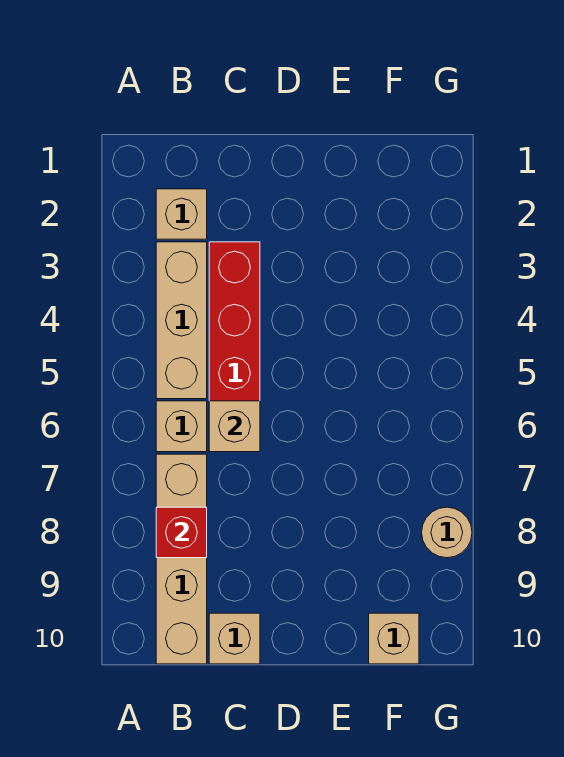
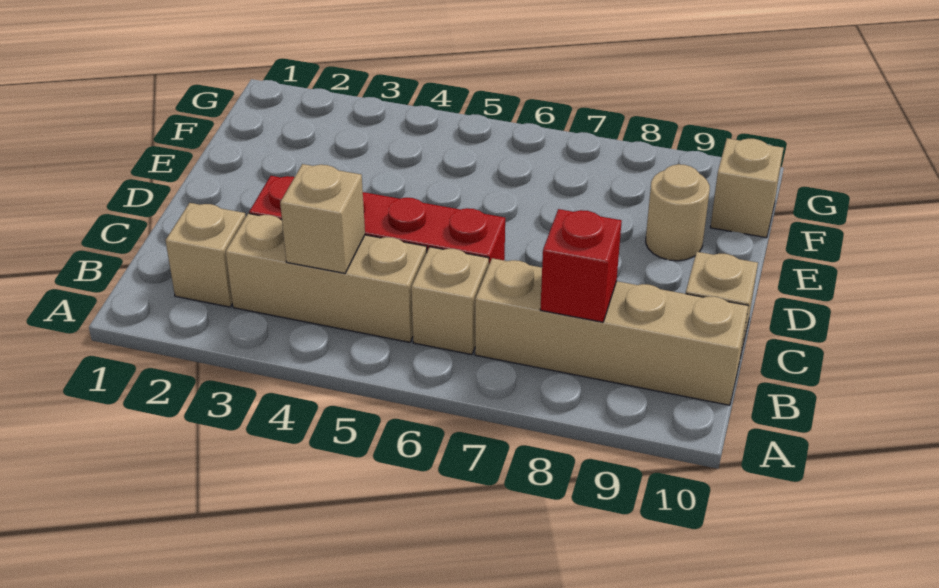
tan brick C6 level 2 -> tan brick B4 level 2
tan round brick G8 level 1 -> tan round brick E9 level 1

